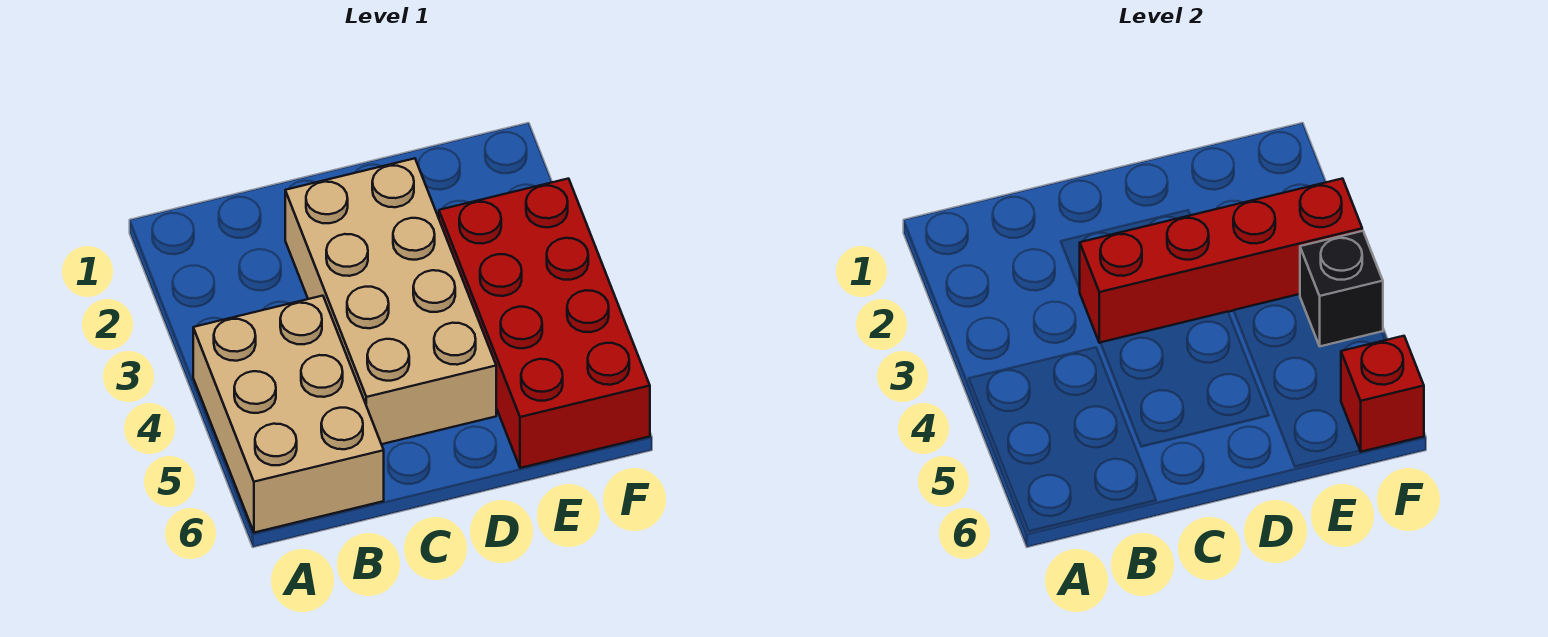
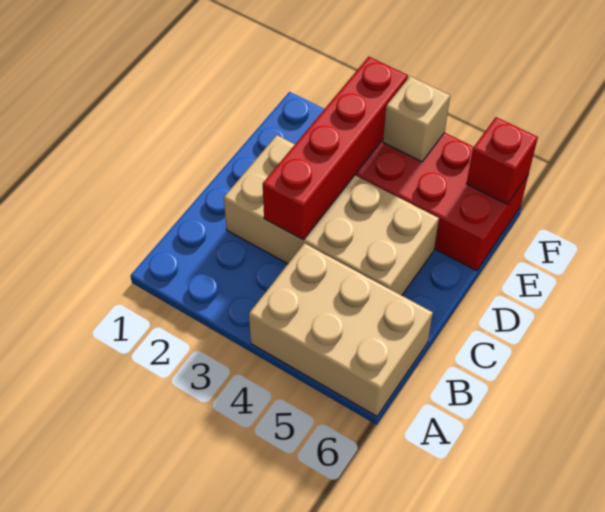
black brick F4 level 2 -> tan brick F4 level 2

